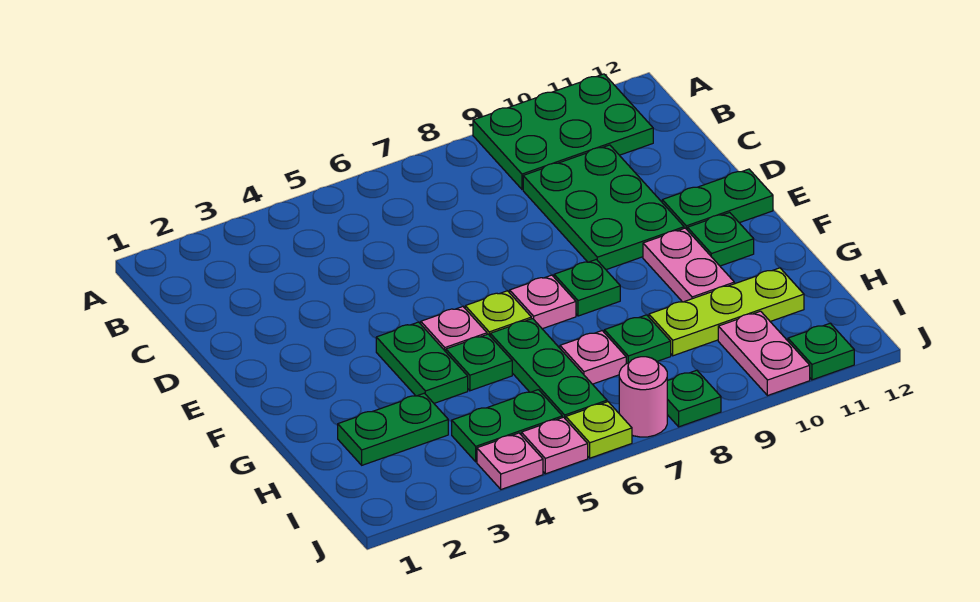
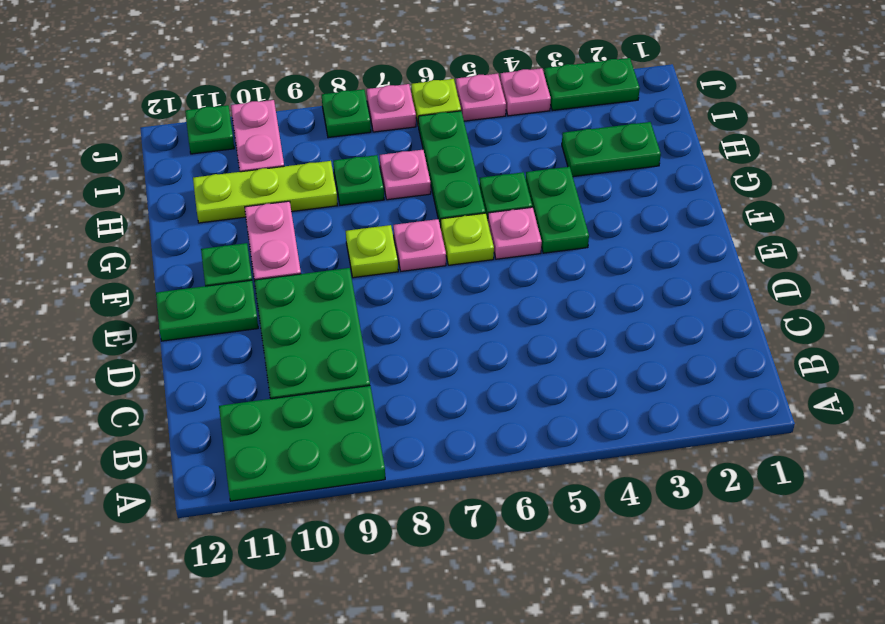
green plate F8 level 1 -> lime plate F8 level 1
green plate I4:I5 level 1 -> green plate J2:J3 level 1
pink round brick J7 level 1 -> pink plate J7 level 1

